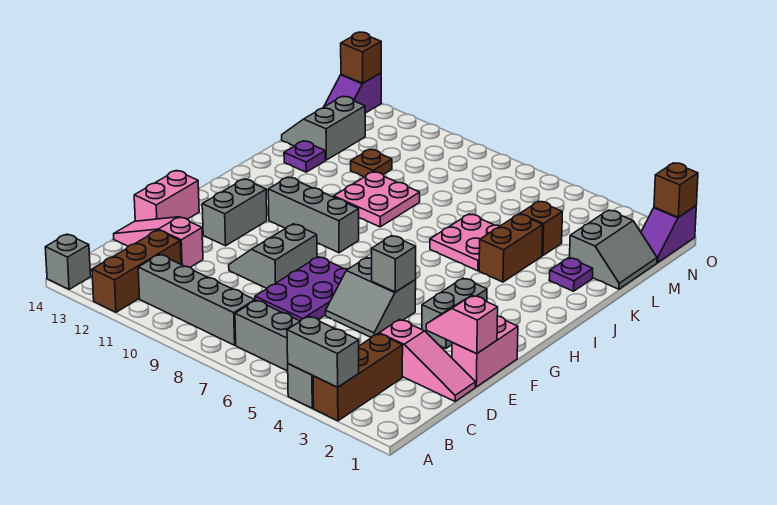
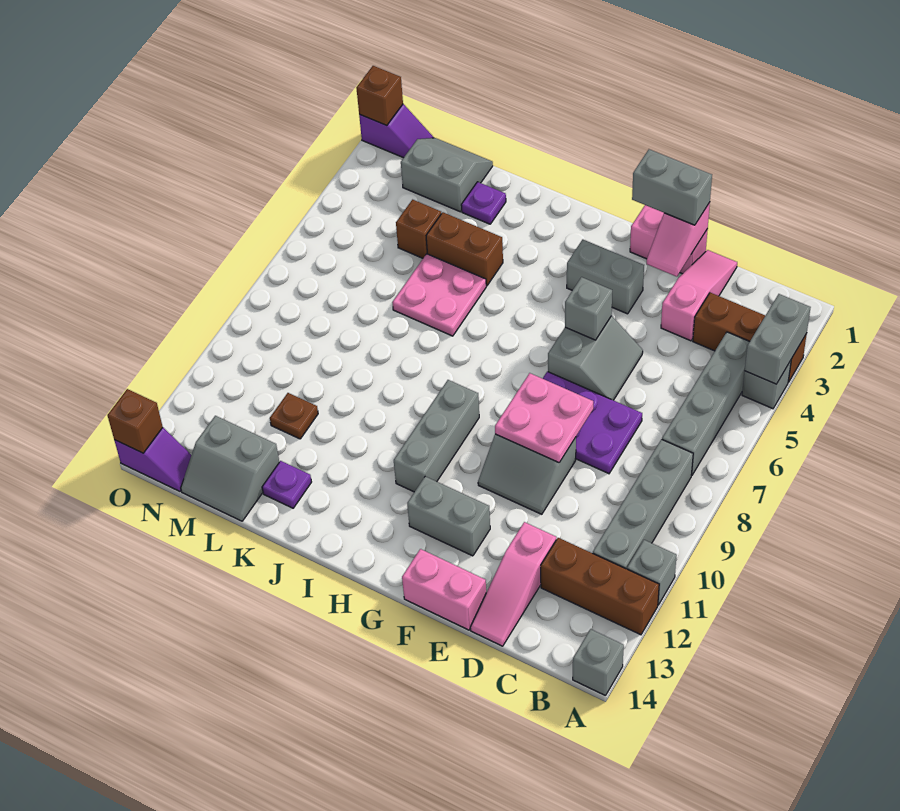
none -> grey brick A11 level 1
none -> grey brick E1:F1 level 3
pink plate J9:K10 level 1 -> pink plate E8:F9 level 2

